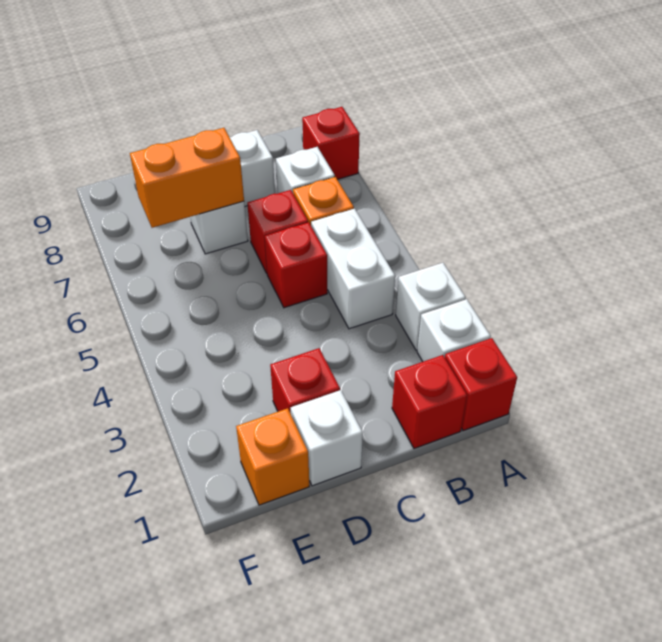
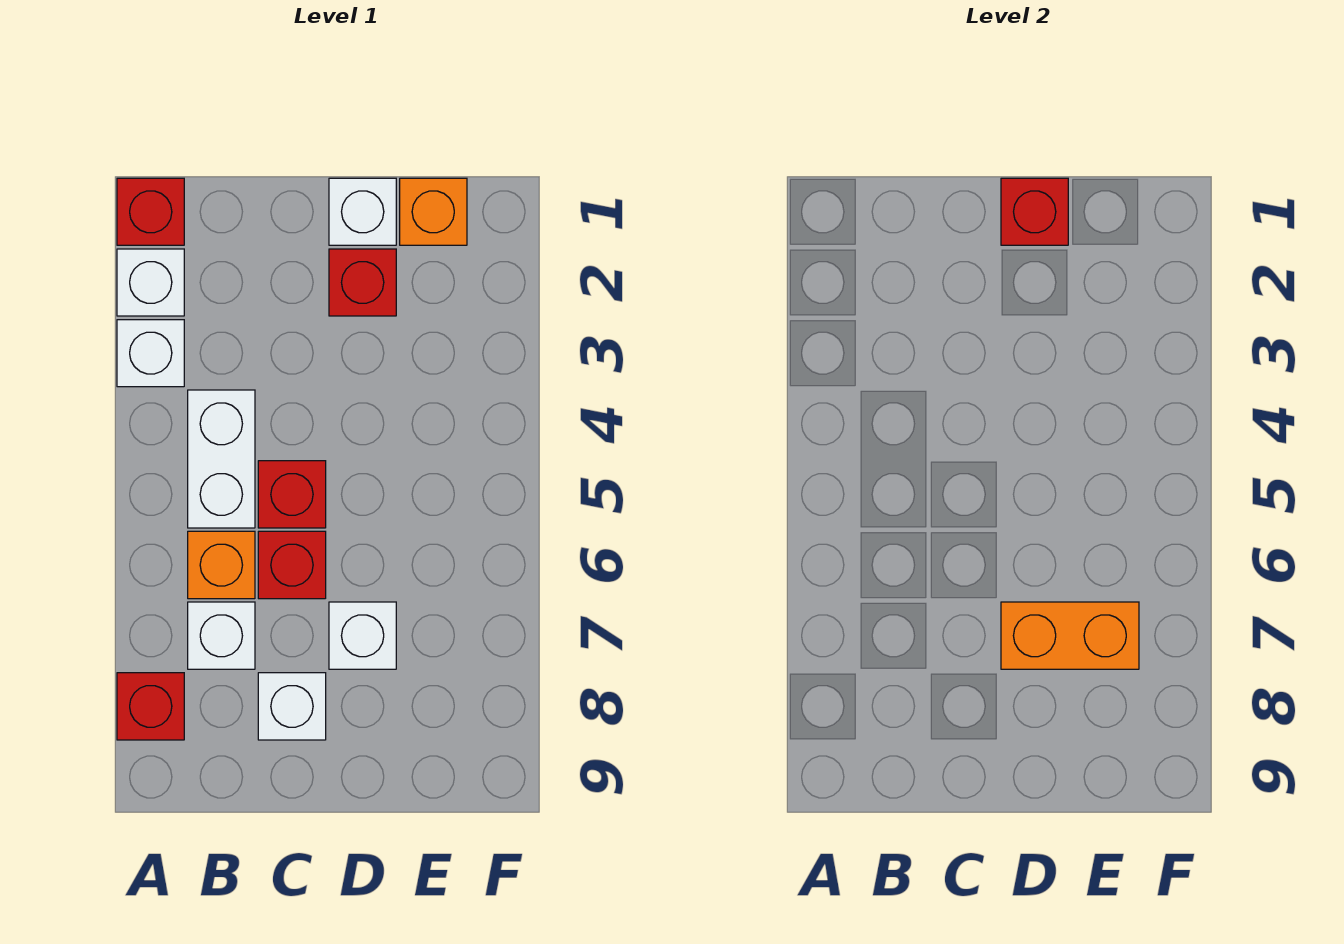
red brick B1 level 1 -> red brick D1 level 2

